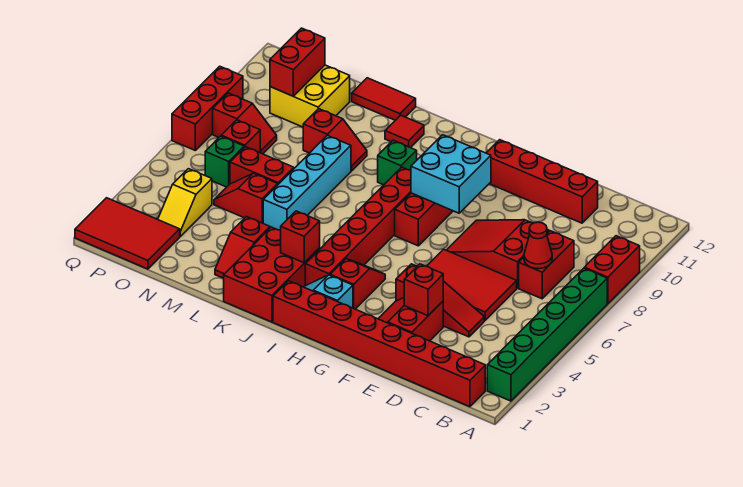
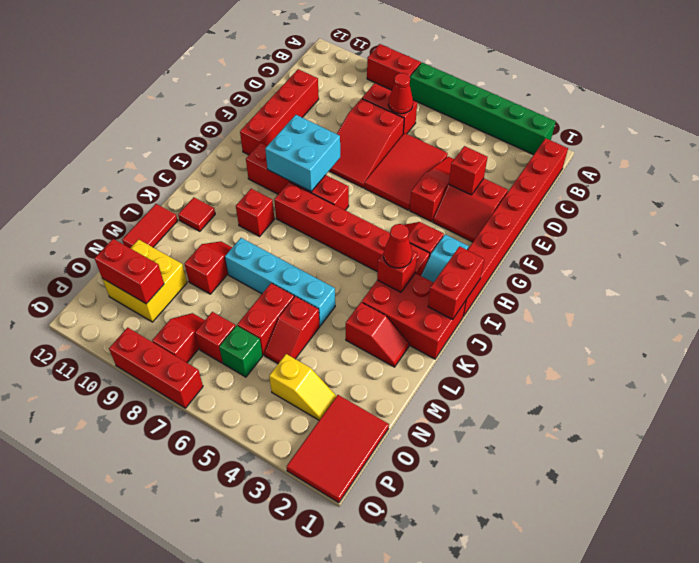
none -> red brick I1:J1 level 2
none -> red cone J3 level 3
green brick J9 level 1 -> red brick J9 level 1

